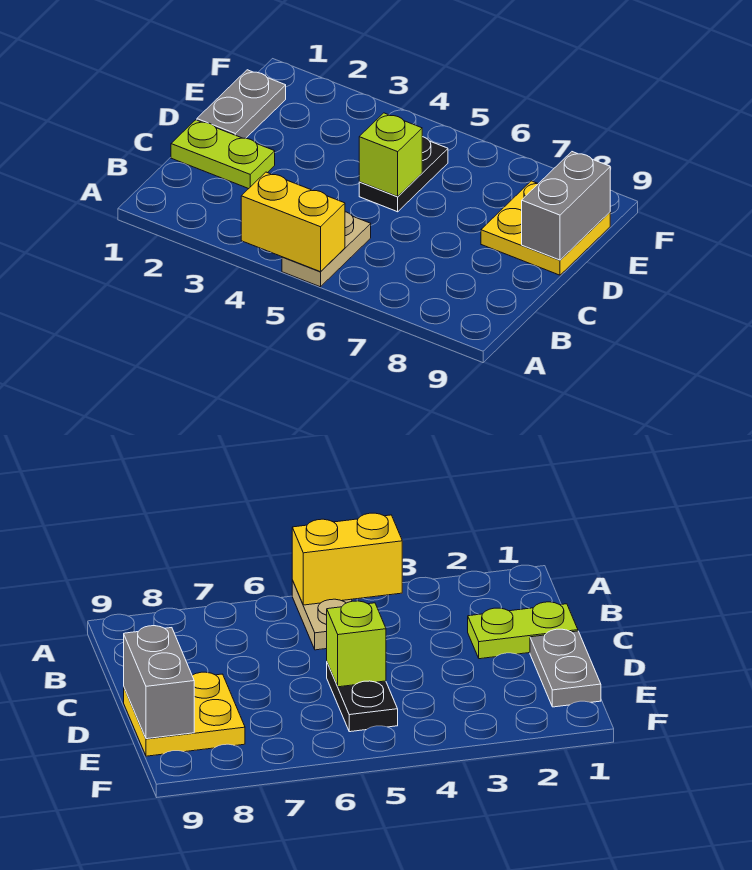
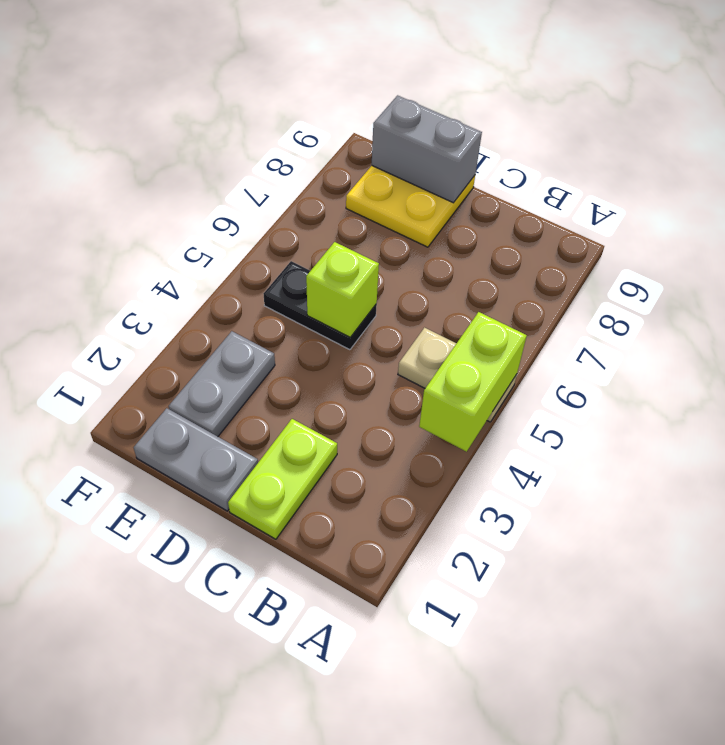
yellow brick A4:A5 level 2 -> lime brick A4:A5 level 2
none -> grey plate E2:E3 level 1

